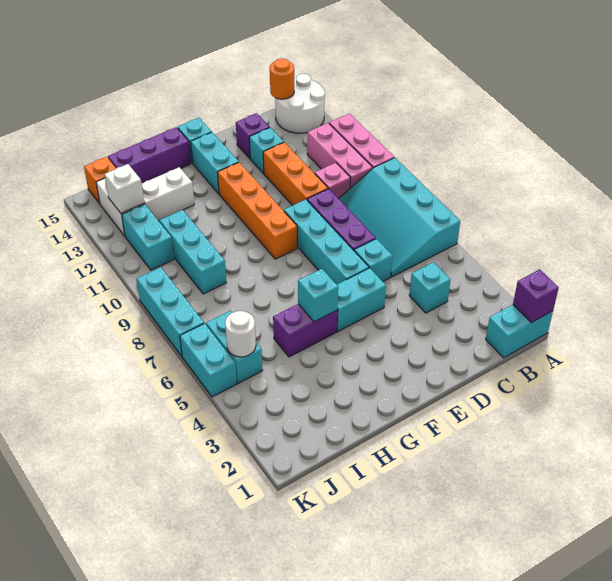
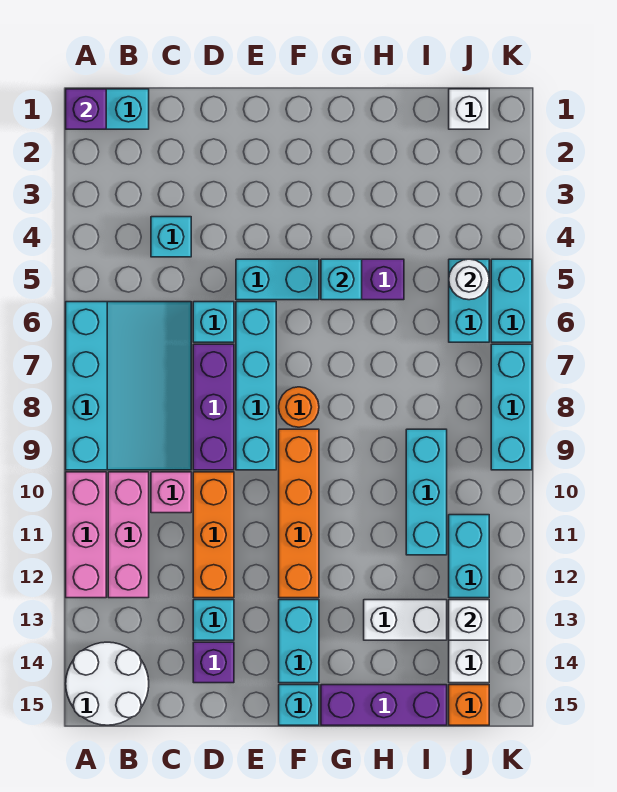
orange round brick B15 level 2 -> orange round brick F8 level 1
none -> white brick J1 level 1

